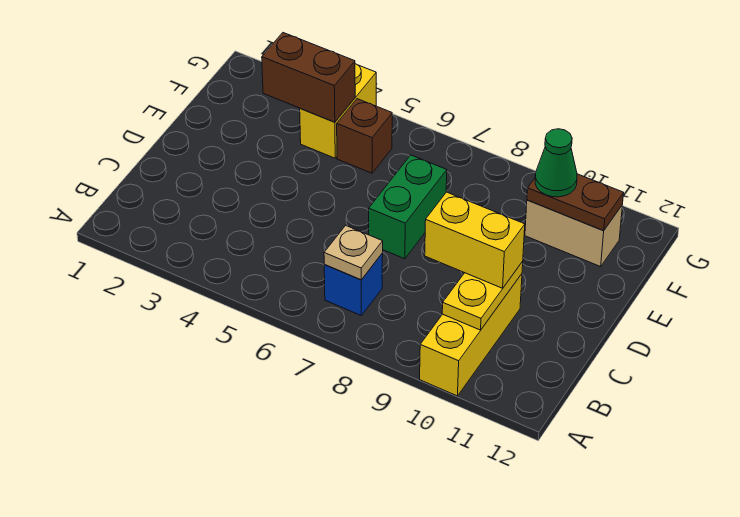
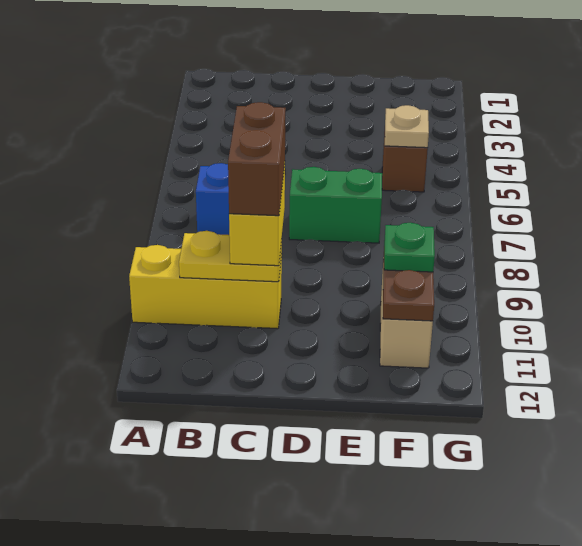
tan plate B7 level 2 -> tan plate F5 level 2
brown brick F3:F4 level 2 -> brown brick C9:C10 level 4
yellow brick F4:G4 level 1 -> none
green cone F10 level 3 -> green plate F10 level 3

